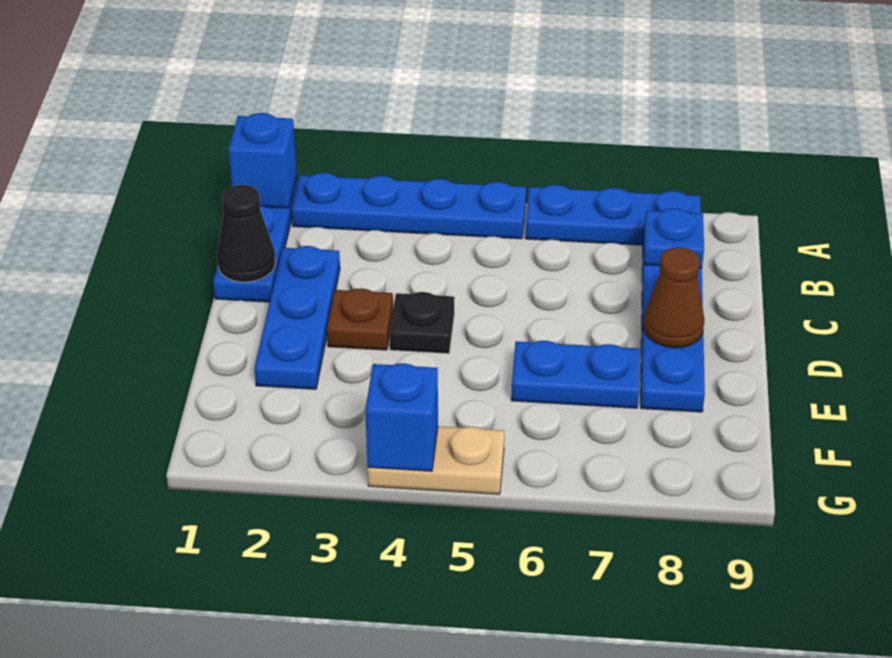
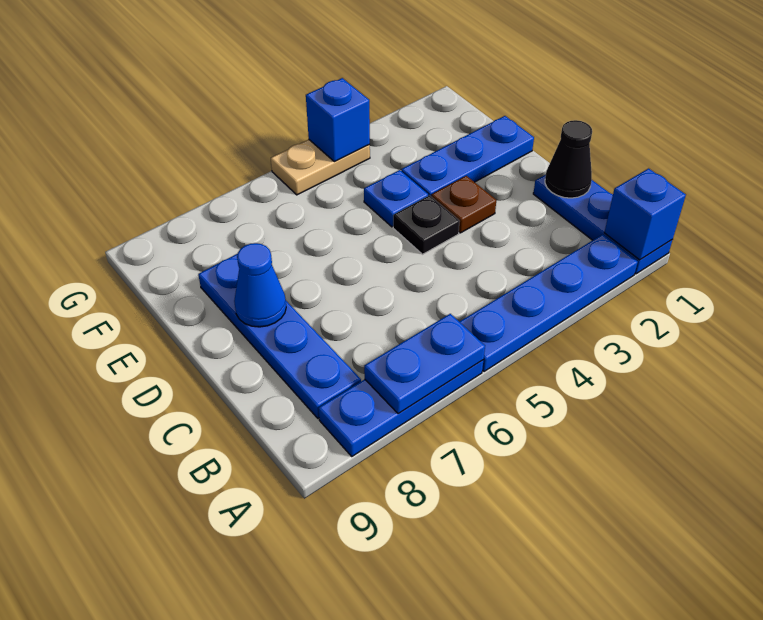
blue plate B8 level 2 -> blue plate E4 level 1
blue plate C2:E2 level 1 -> blue plate E1:E3 level 1
brown cone D8 level 2 -> blue cone D8 level 2
blue plate E6:E7 level 1 -> blue plate A6:A7 level 2

